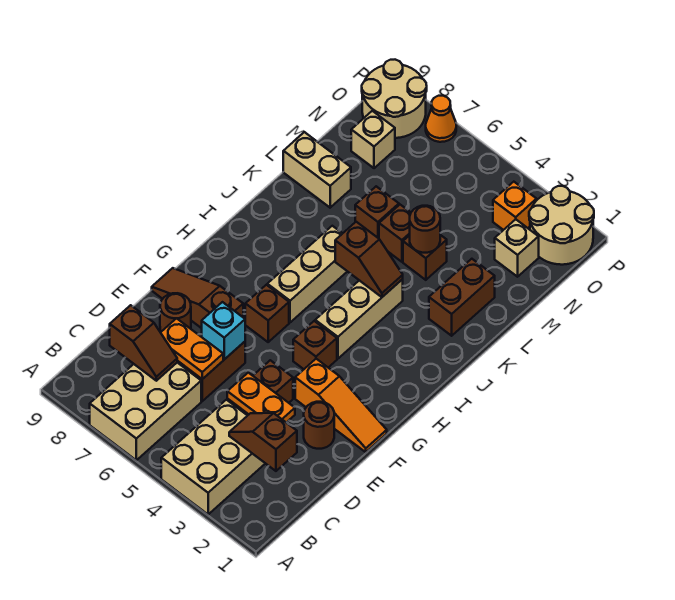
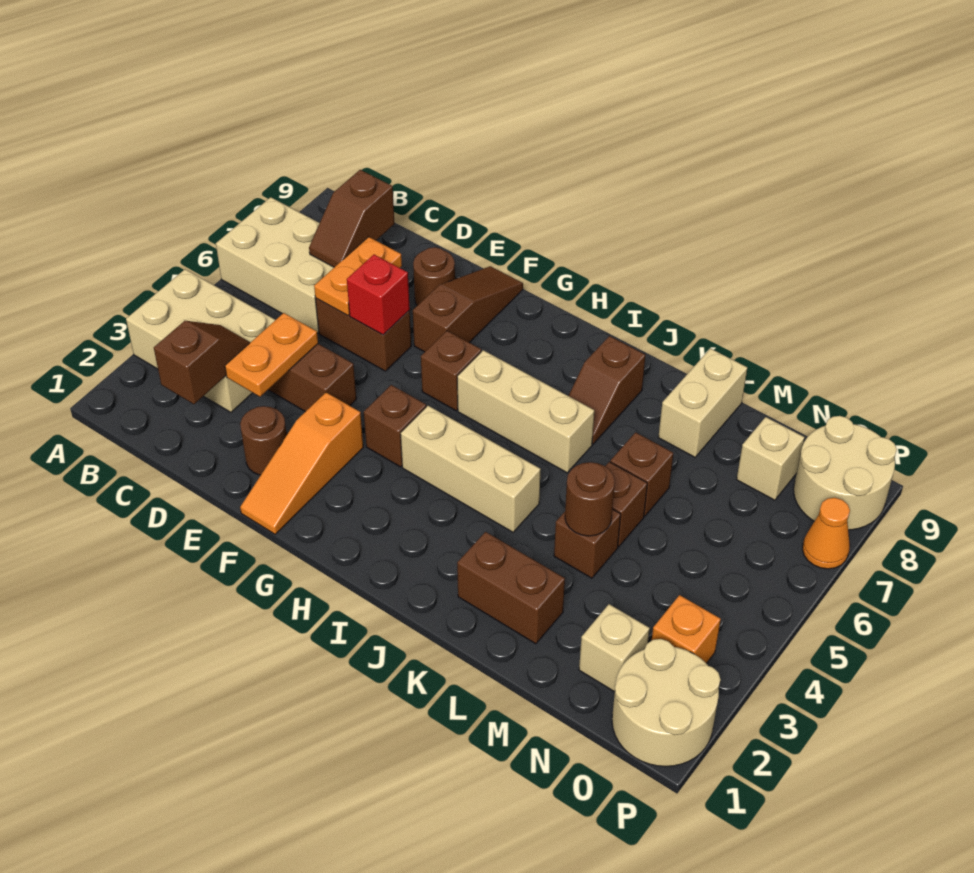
cyan brick E6 level 2 -> red brick E6 level 2
brown slope J4:J5 level 2 top 5 -> brown slope J7:J8 level 1 top 8

